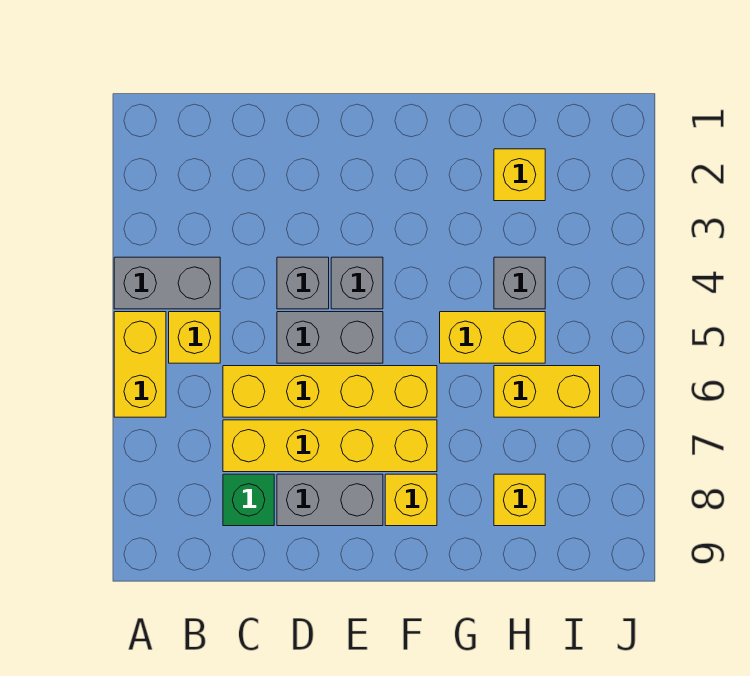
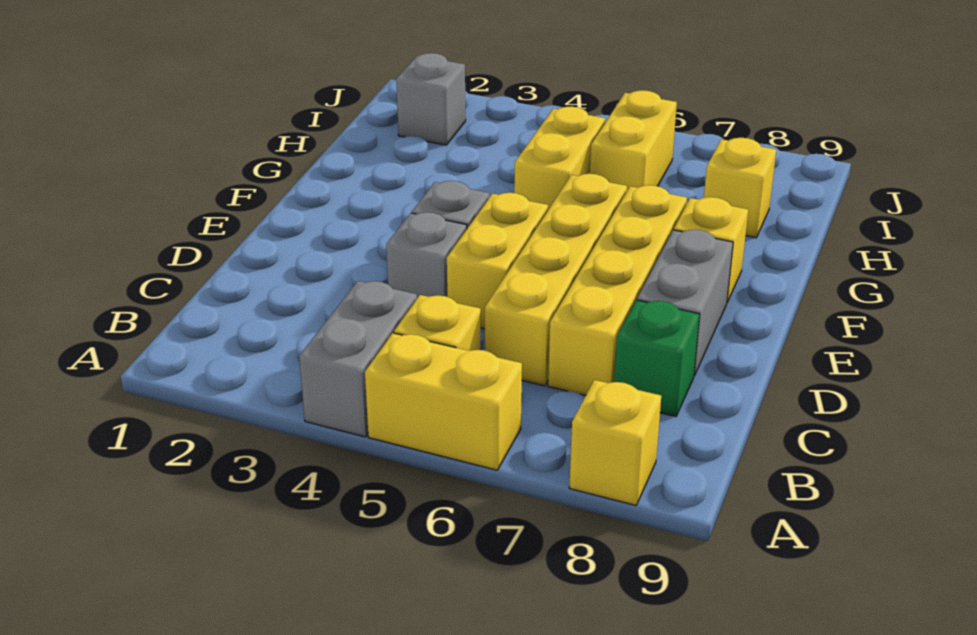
grey brick D5:E5 level 1 -> yellow brick D5:E5 level 1
yellow brick H2 level 1 -> yellow brick A8 level 1
grey brick H4 level 1 -> grey brick I2 level 1

